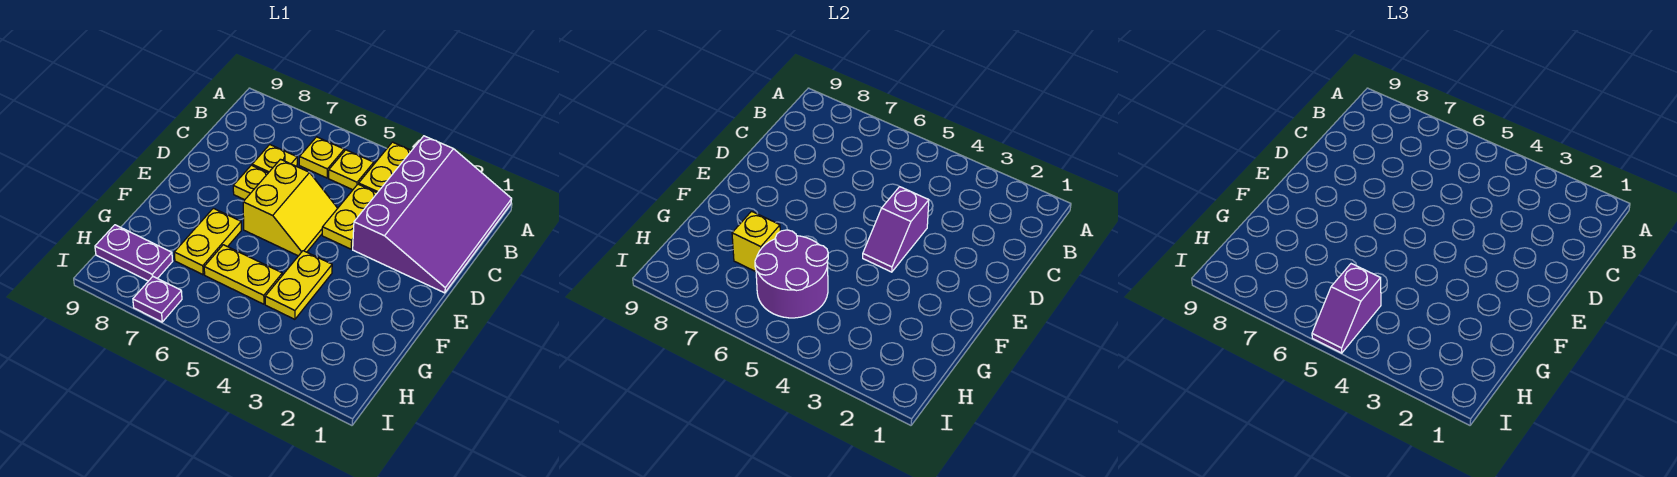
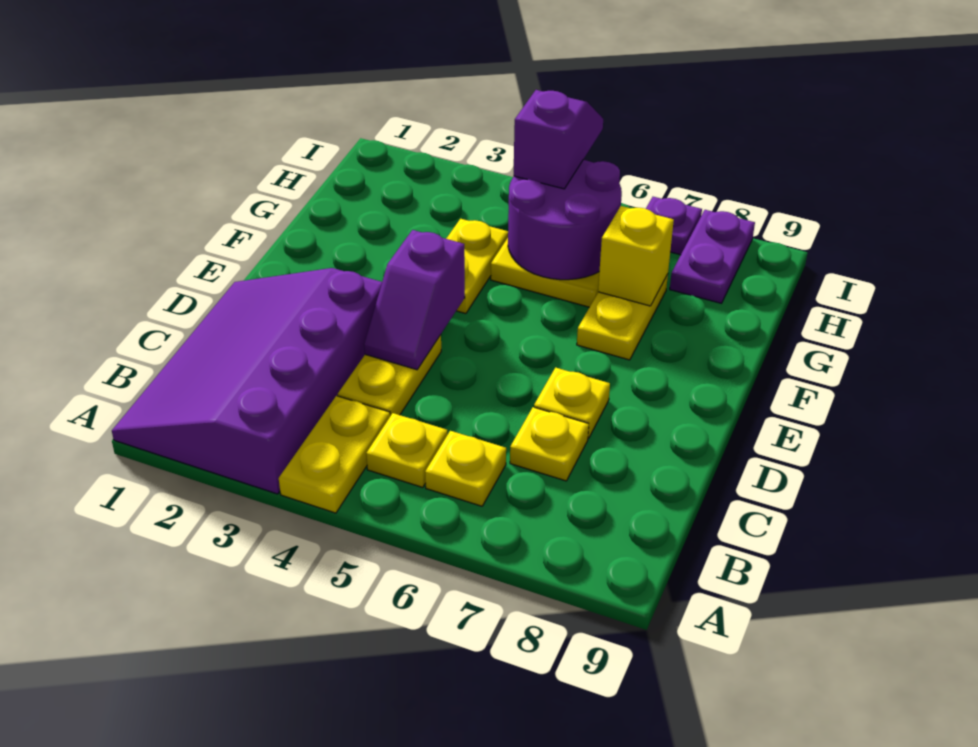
purple slope D4:E4 level 2 top D -> purple slope D4:E4 level 2 top E
yellow slope D5:E6 level 1 top 6 -> none
purple plate H8:H9 level 1 -> purple plate H8:I8 level 1

